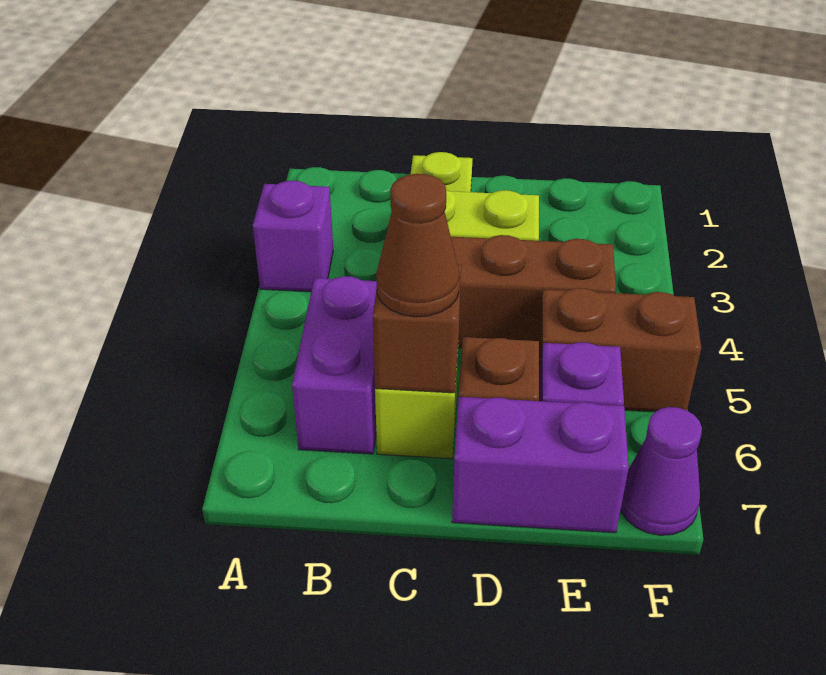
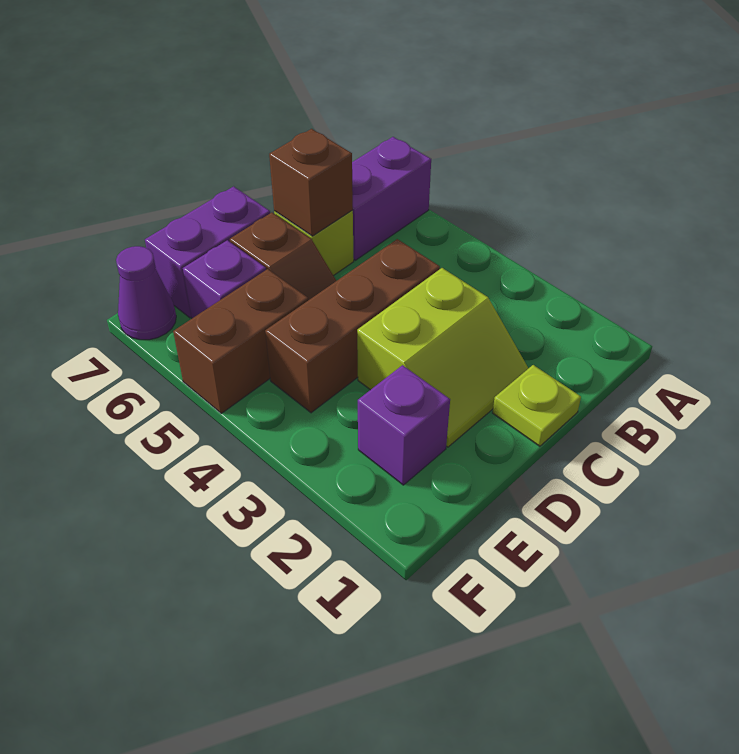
purple brick A3 level 1 -> purple brick E2 level 1
purple brick B5:B6 level 1 -> purple brick A6:B6 level 1
brown cone C6 level 3 -> none

